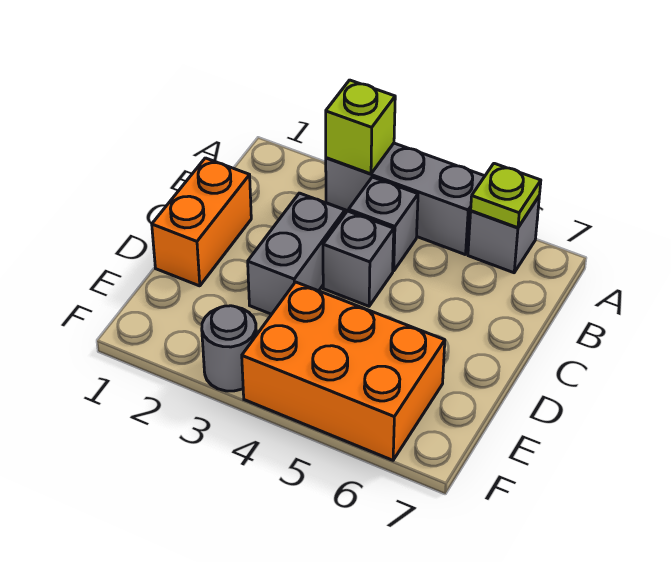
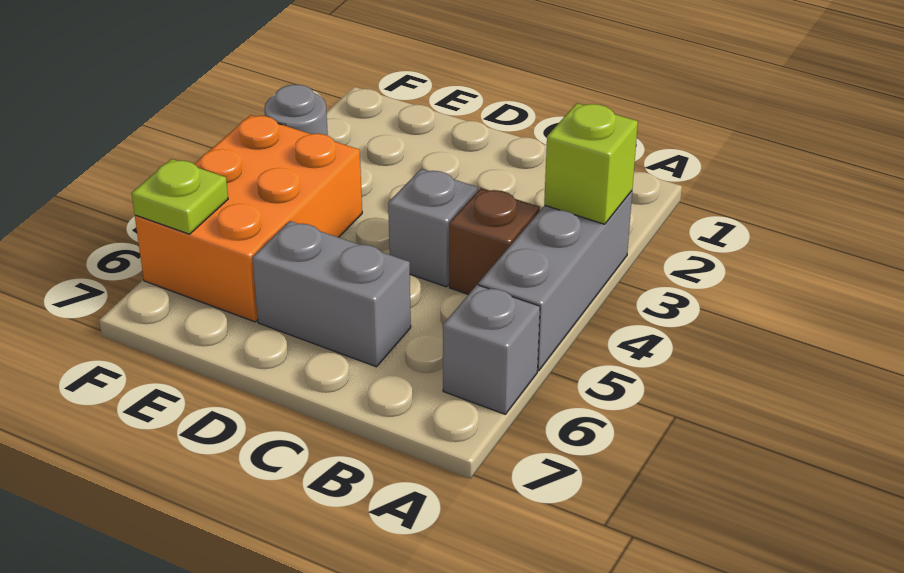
lime plate A6 level 2 -> lime plate F6 level 2
grey brick B4 level 1 -> brown brick B4 level 1
orange brick C1:D1 level 1 -> none
grey brick C3:D3 level 1 -> grey brick C6:D6 level 1

